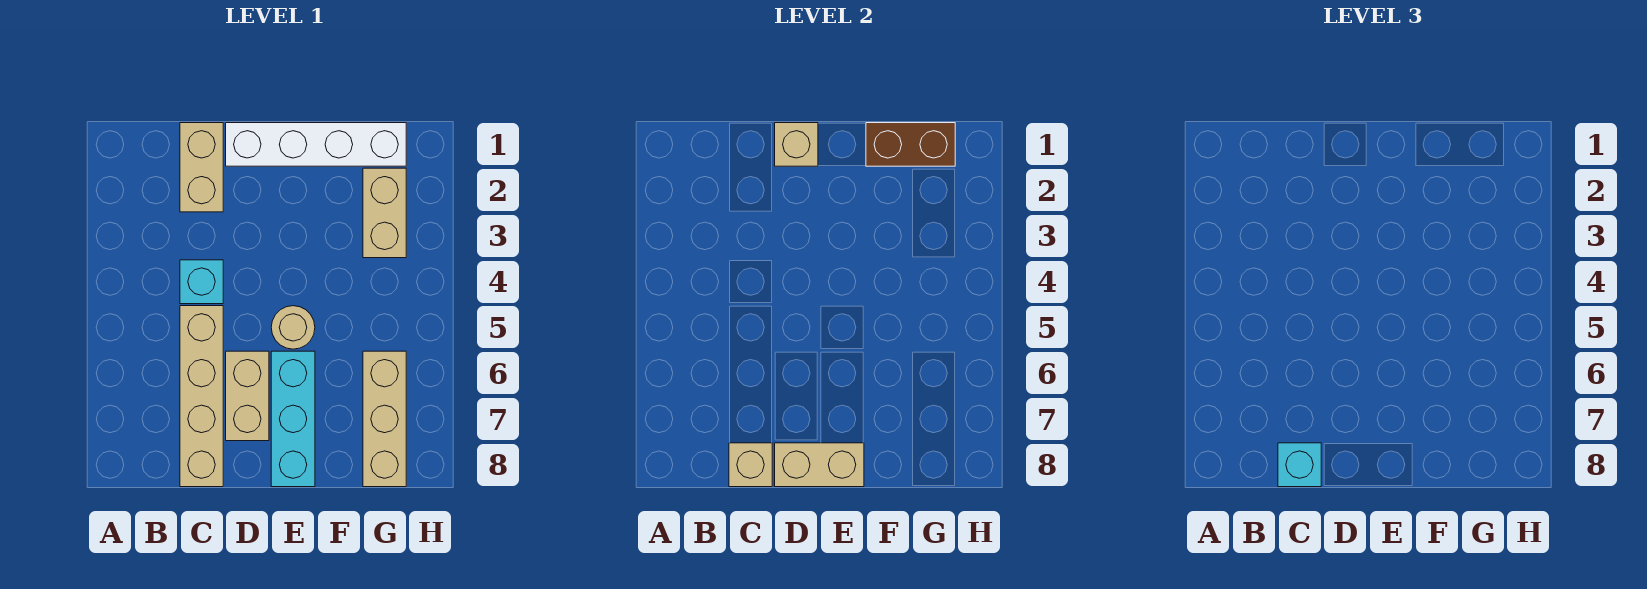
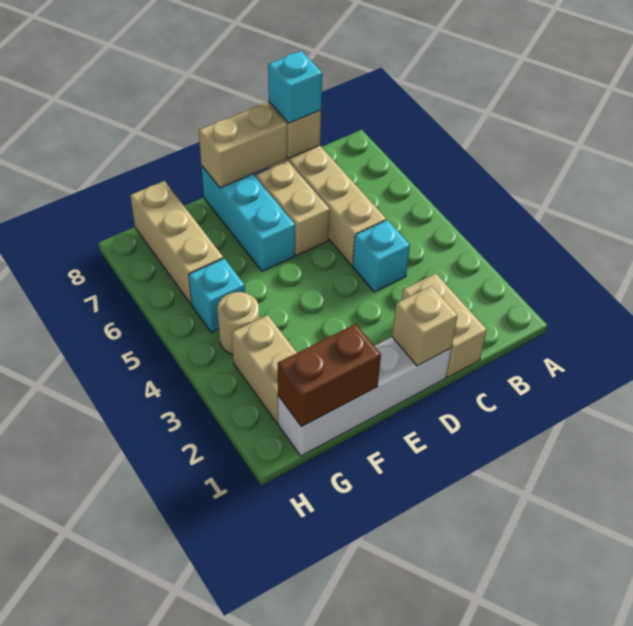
tan round brick E5 level 1 -> tan round brick G4 level 1
none -> cyan brick G5 level 1

